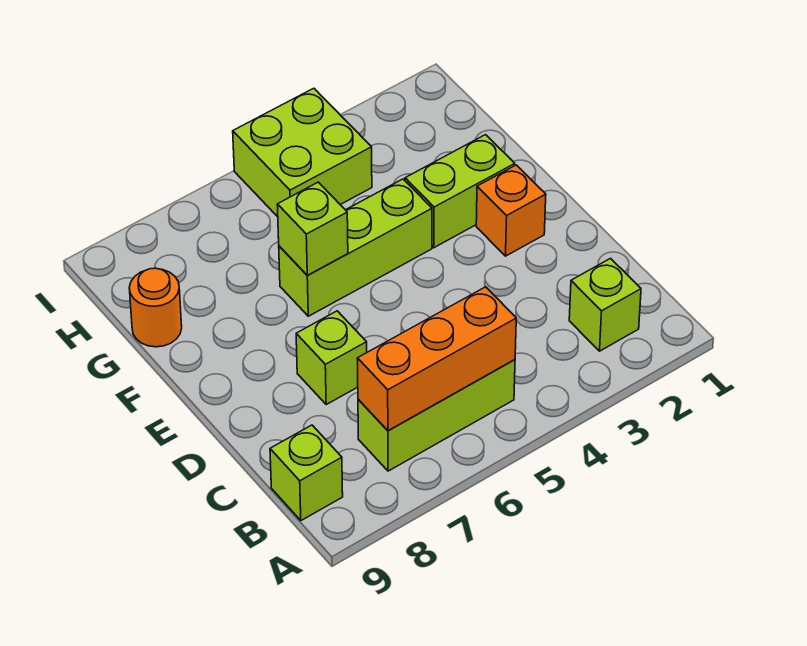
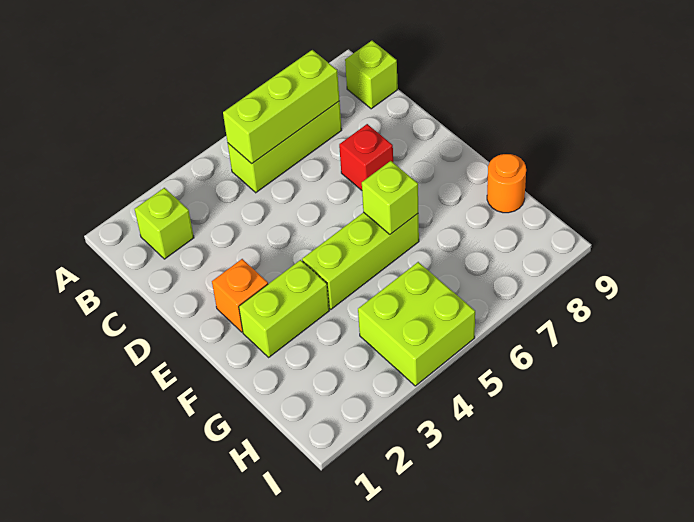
orange brick B5:B7 level 2 -> lime brick B5:B7 level 2
lime brick D7 level 1 -> red brick D7 level 1

